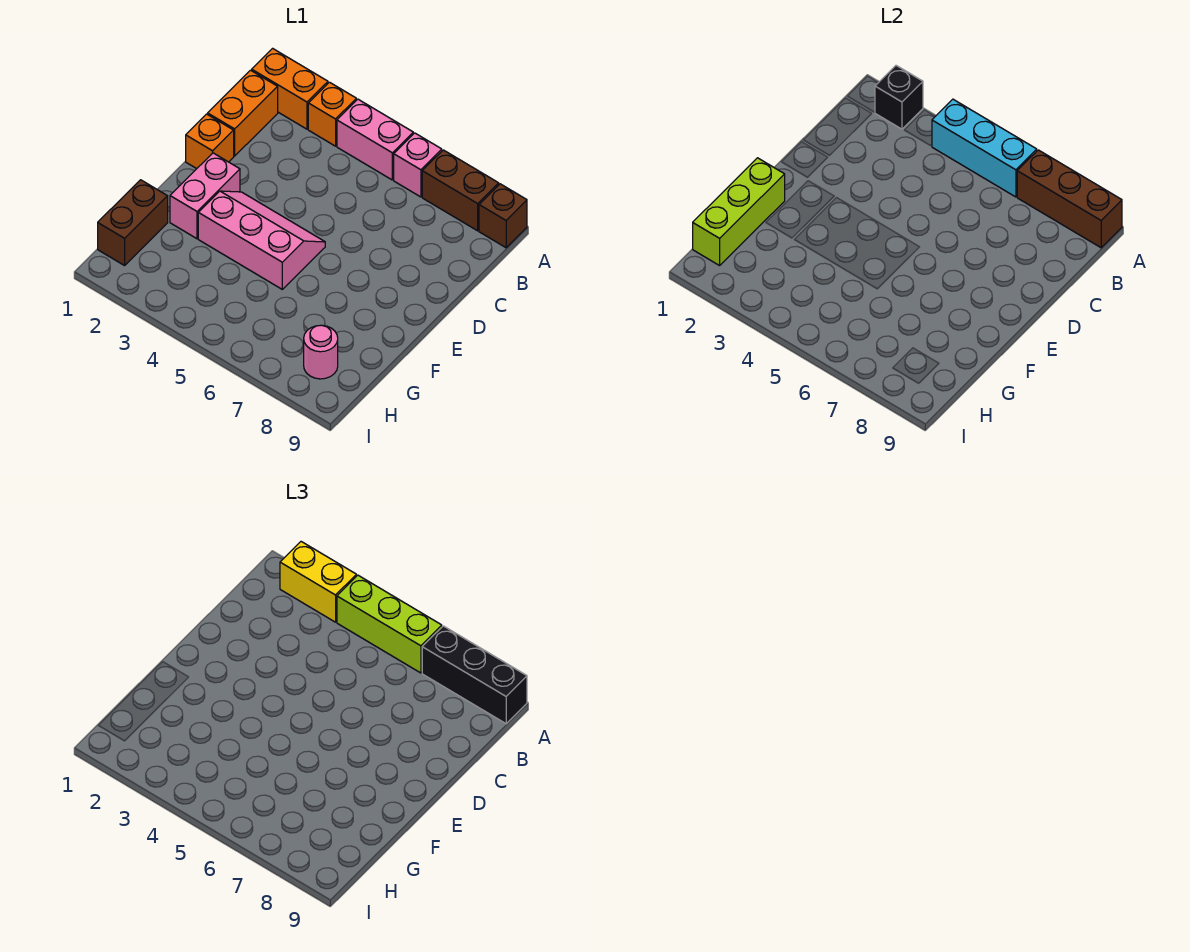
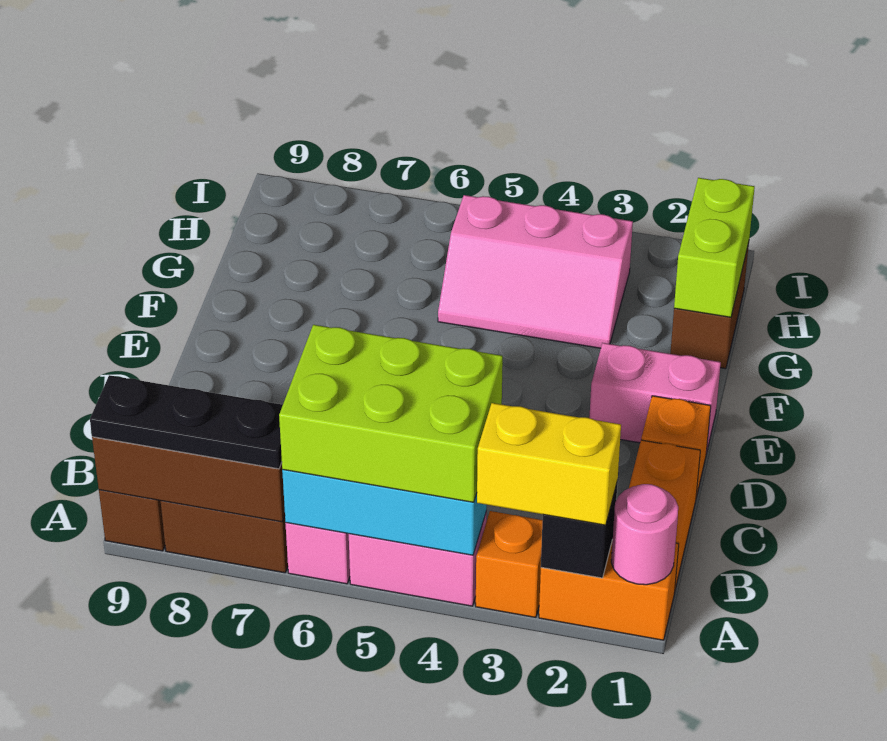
lime brick A4:A6 level 3 -> lime brick A4:B6 level 3
black brick A7:A9 level 3 -> black plate A7:A9 level 3
pink brick E2:F2 level 1 -> pink brick E1:E2 level 1
pink slope E3:F5 level 1 top F -> pink slope G3:H5 level 1 top H
lime brick F1:H1 level 2 -> lime brick G1:H1 level 2
pink round brick H8 level 1 -> pink round brick A1 level 2

